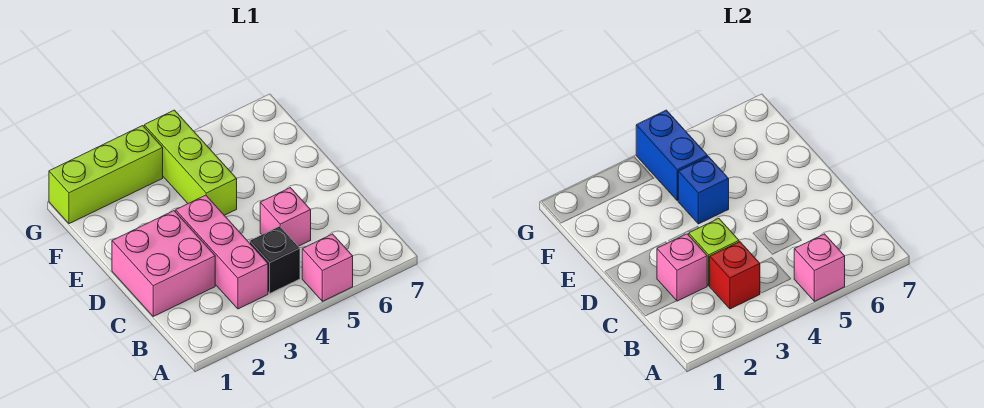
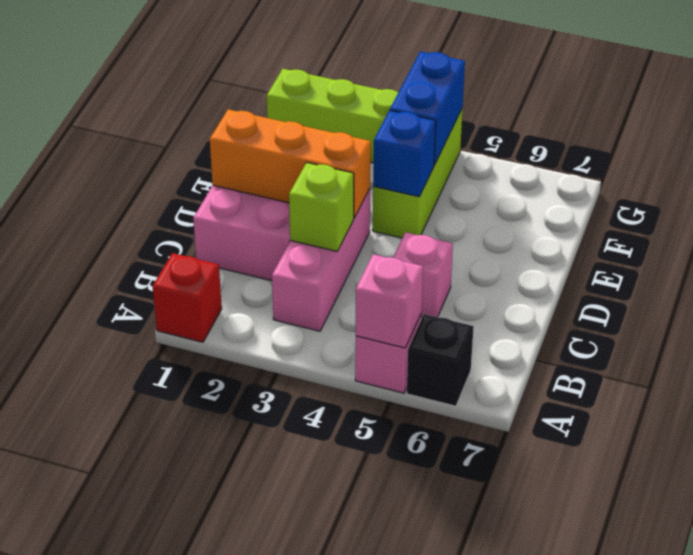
red brick B3 level 2 -> red brick A1 level 1
black brick B4 level 1 -> black brick A6 level 1
pink brick C2 level 2 -> none
none -> orange brick D1:D3 level 2

